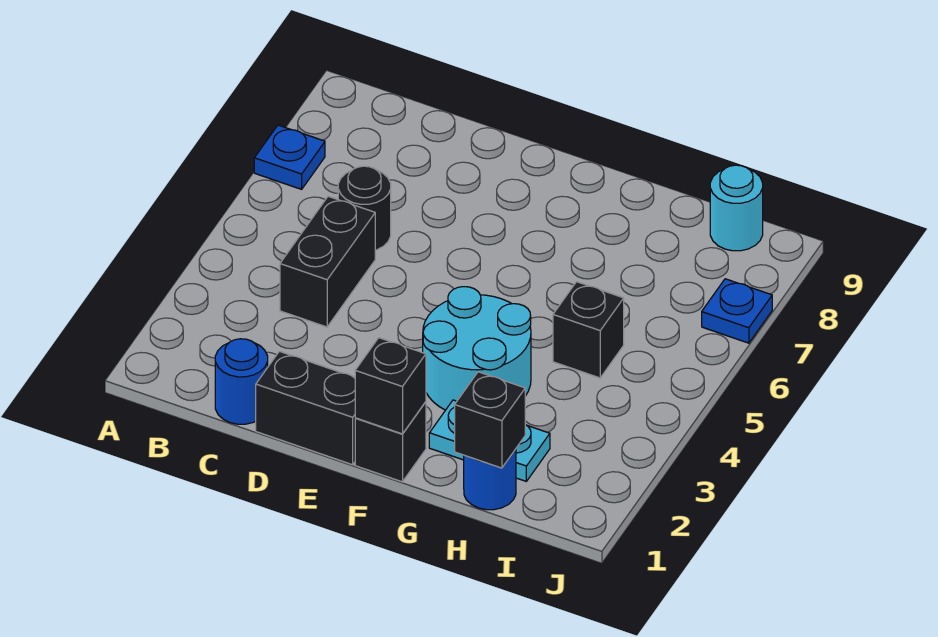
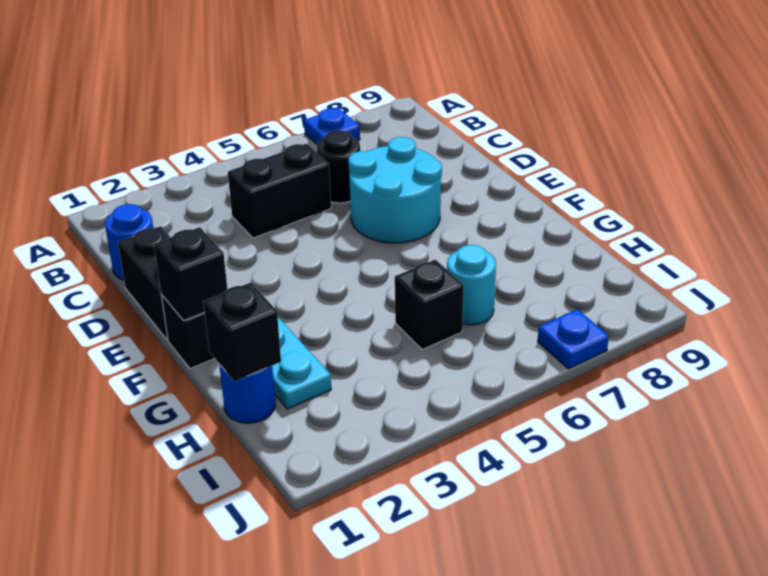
cyan round brick F3:G4 level 1 -> cyan round brick D6:E7 level 1
cyan round brick I9 level 1 -> cyan round brick H6 level 1

